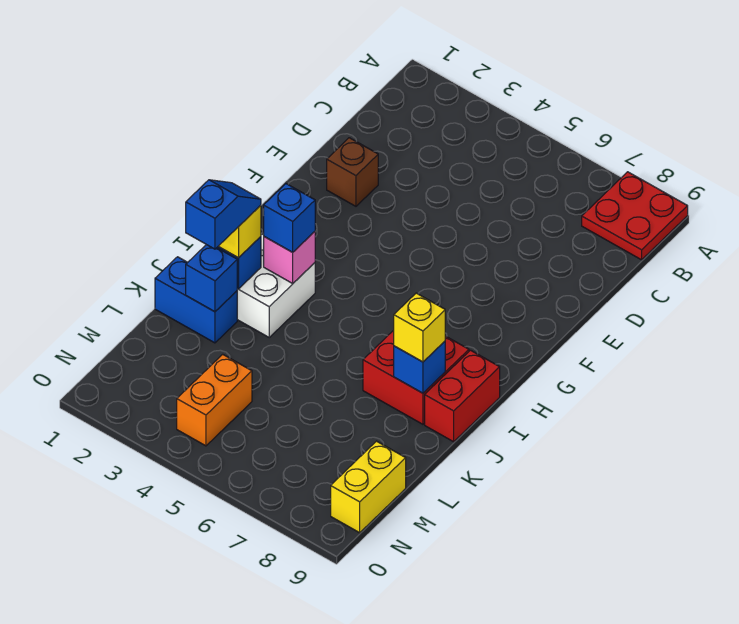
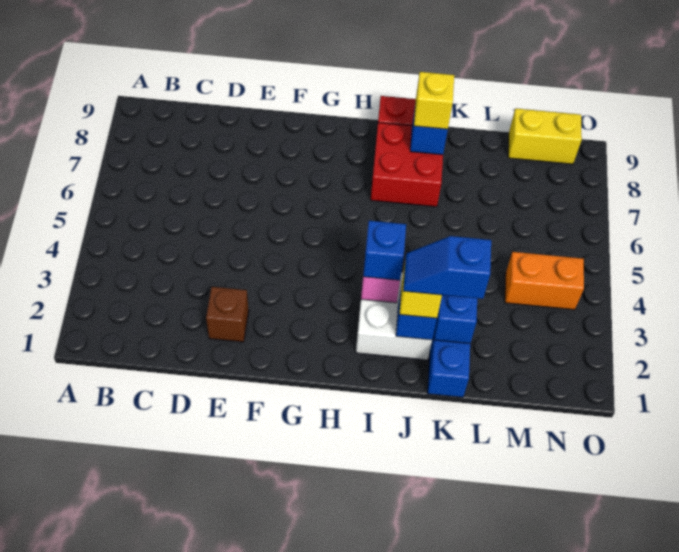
red plate A8:B9 level 1 -> none

